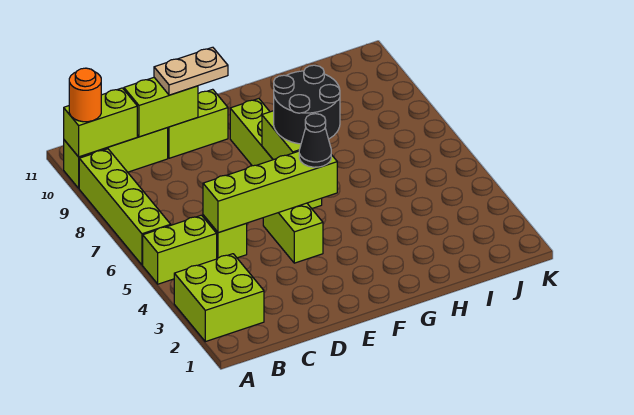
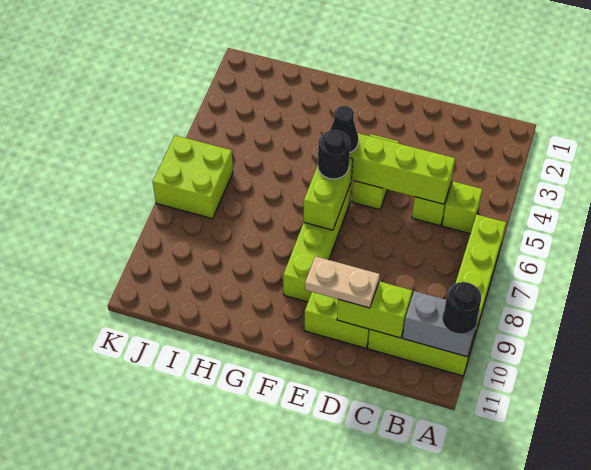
lime brick A2:B3 level 1 -> lime brick J6:K7 level 1
lime brick A5:B5 level 1 -> lime brick B5 level 1
lime brick A10:B10 level 2 -> grey brick A10:B10 level 2
orange round brick A10 level 3 -> black round brick A10 level 3
black round brick F6:G7 level 3 -> black round brick F6 level 3

